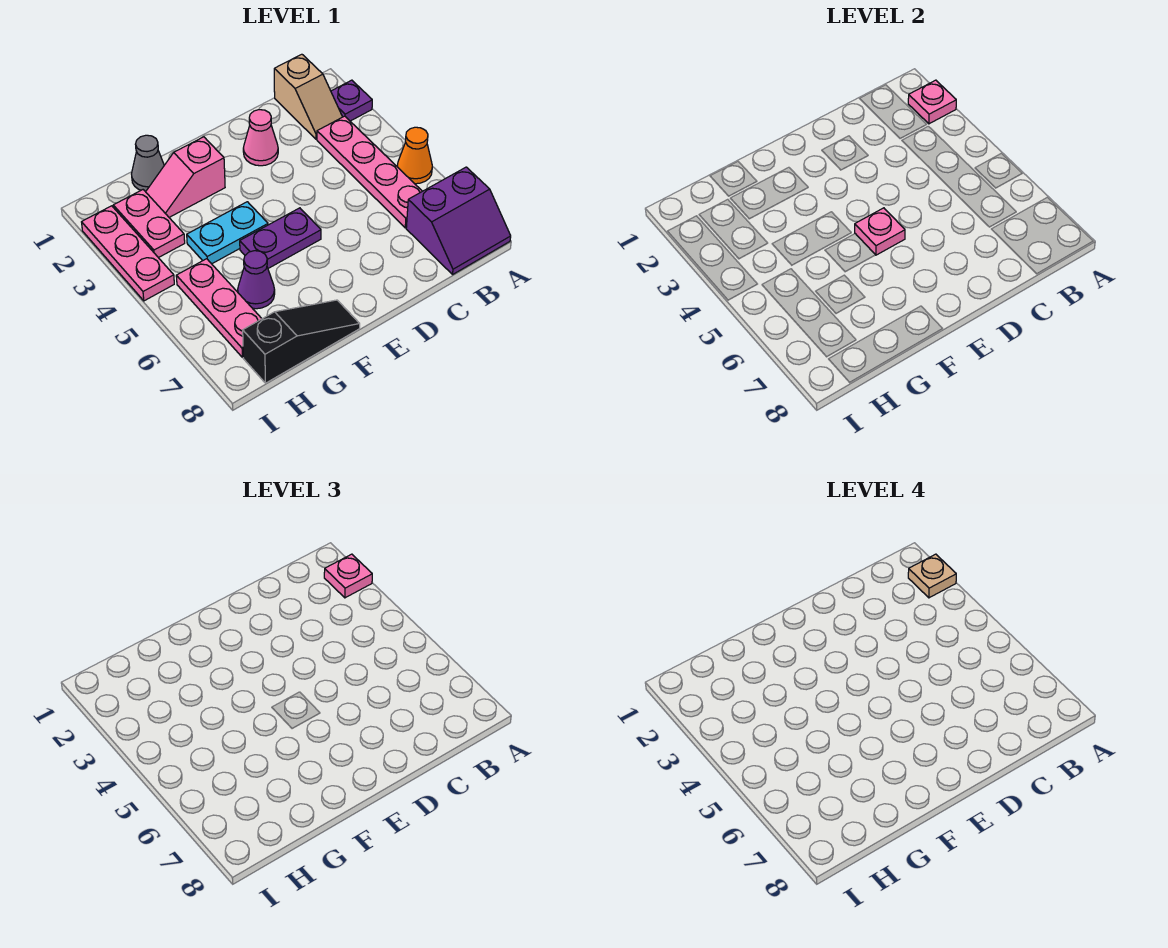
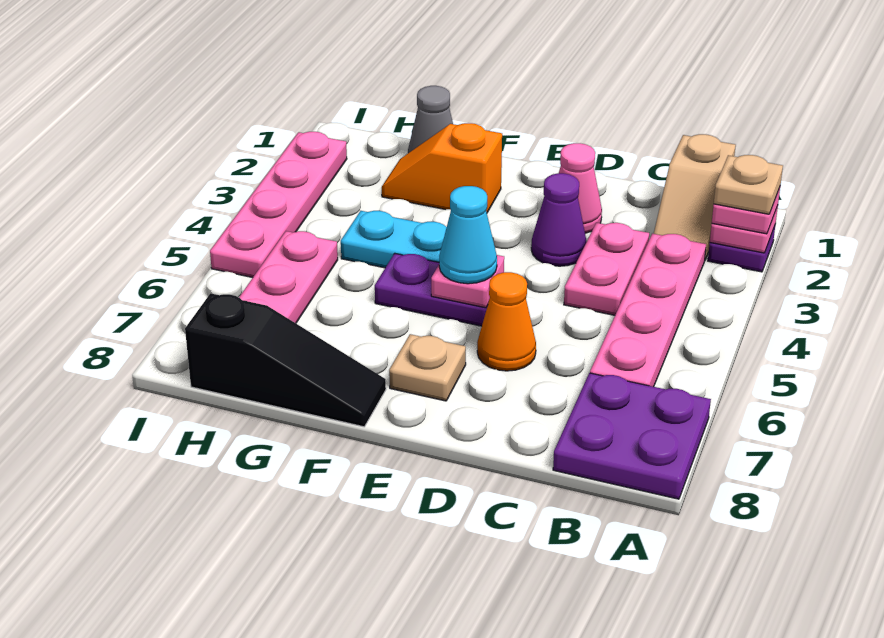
orange cone A5 level 1 -> orange cone D6 level 1
purple slope A7:B8 level 1 top 7 -> purple plate A7:B8 level 1
none -> cyan cone E5 level 3
none -> tan plate E7 level 1
pink slope F2:G2 level 1 top F -> orange slope F2:G2 level 1 top F
purple cone G6 level 1 -> purple cone D3 level 1
pink plate H2:H3 level 1 -> pink plate C3:C4 level 1
pink plate I2:I4 level 1 -> pink plate I2:I5 level 1

